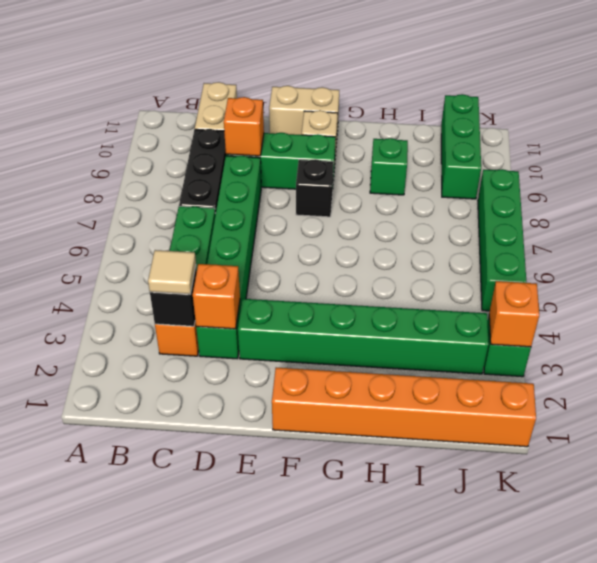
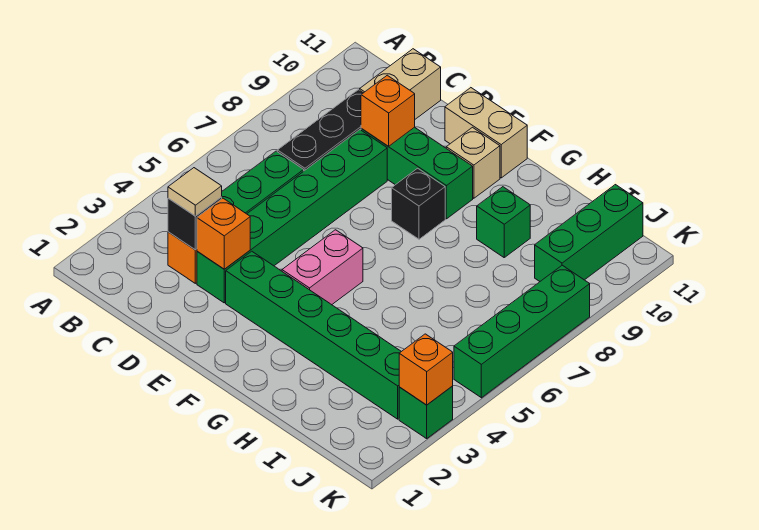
orange brick F1:K1 level 1 -> none
none -> pink brick F4:F5 level 1

